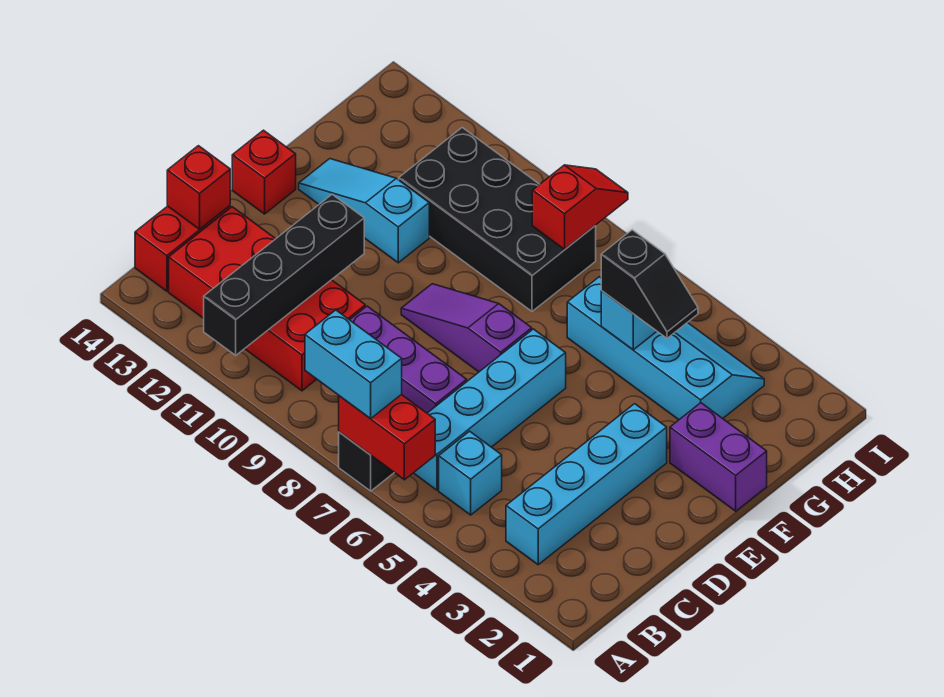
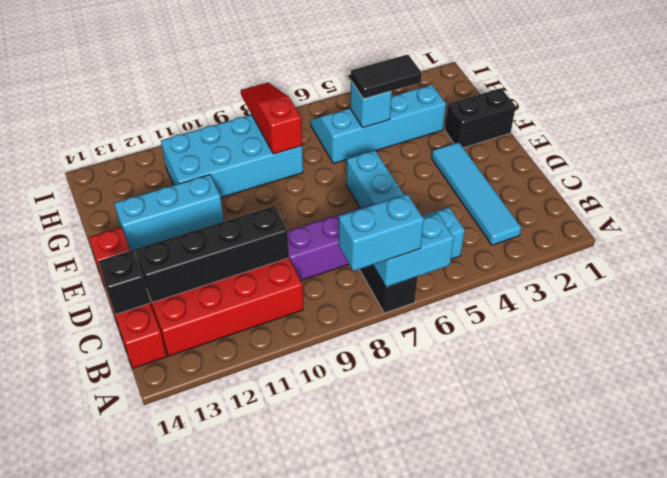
red brick A6:A7 level 2 -> cyan brick A6:A7 level 2
black brick A11:D11 level 2 -> black brick C10:C13 level 2
cyan brick B3:E3 level 1 -> cyan tile B3:E3 level 1
red brick C14 level 2 -> black brick C14 level 2
purple slope E7:E9 level 1 top 7 -> none
purple brick F1:F2 level 1 -> black brick F1:F2 level 1
cyan slope F11:F13 level 1 top 11 -> cyan brick F11:F13 level 1
black slope G4:G5 level 3 top 5 -> black tile G4:G5 level 3
black brick G8:H11 level 1 -> cyan brick G8:H11 level 1
red slope H8:I8 level 2 top H -> red slope G8:I8 level 2 top G

